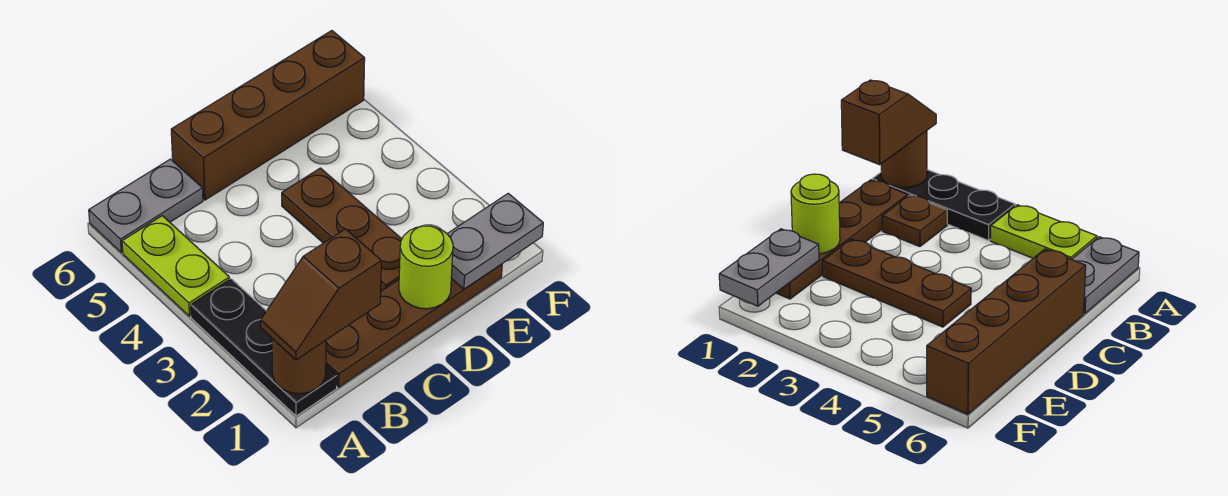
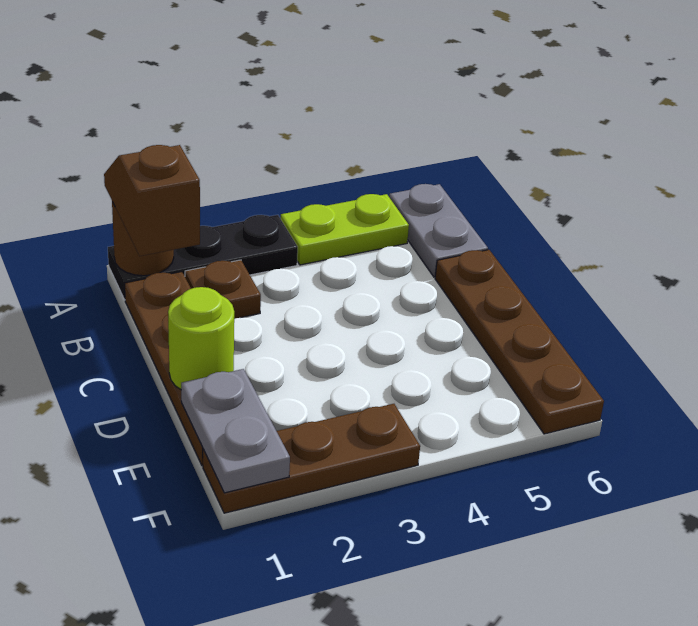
brown brick C6:F6 level 1 -> brown plate C6:F6 level 1
brown plate D2:D4 level 1 -> brown plate F1:F3 level 1

